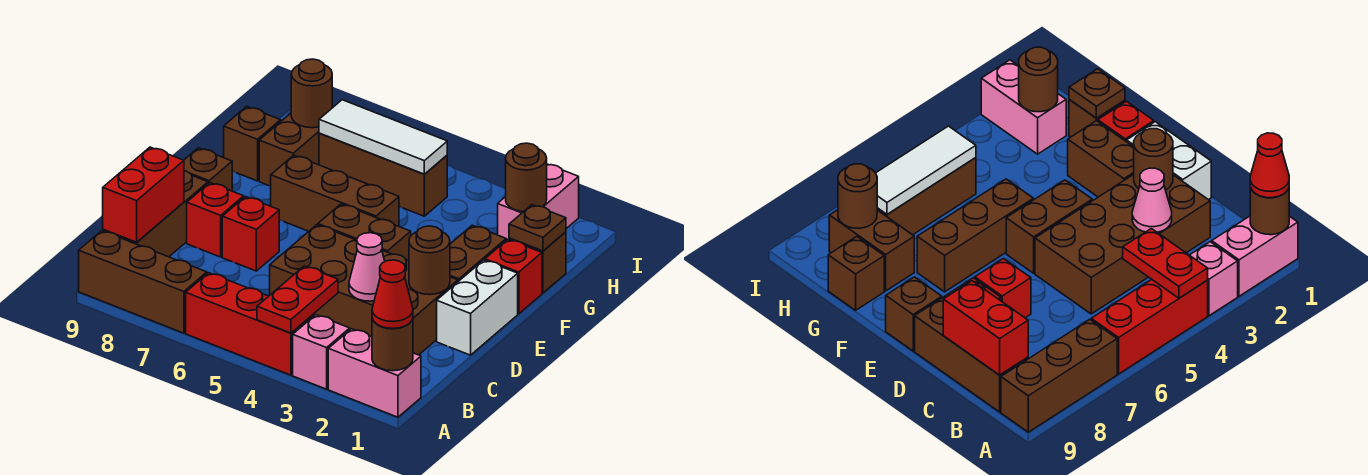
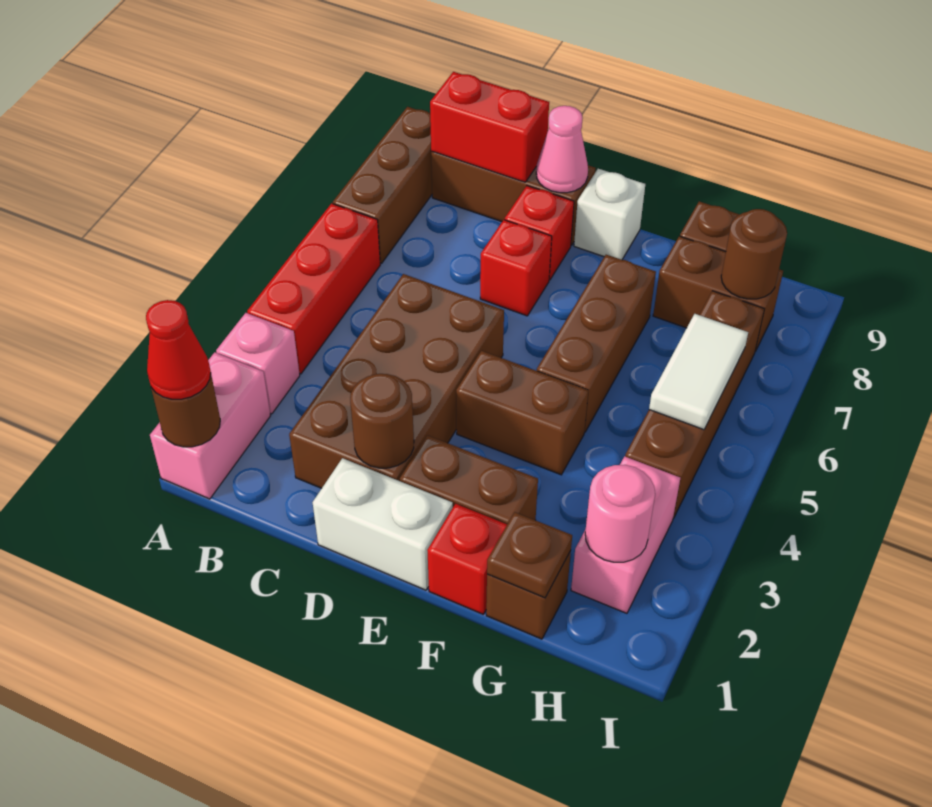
red plate A4:B4 level 2 -> none
pink cone C3 level 2 -> pink cone D9 level 2
brown brick E4:E5 level 1 -> brown brick E4:F4 level 1
brown brick E9 level 1 -> white brick E9 level 1
pink brick H2:I2 level 1 -> pink brick H2:H3 level 1
brown round brick H2 level 2 -> pink round brick H2 level 2
brown brick H5:H7 level 1 -> brown brick H4:H7 level 1
white tile H5:H7 level 2 -> white tile H5:H6 level 2

